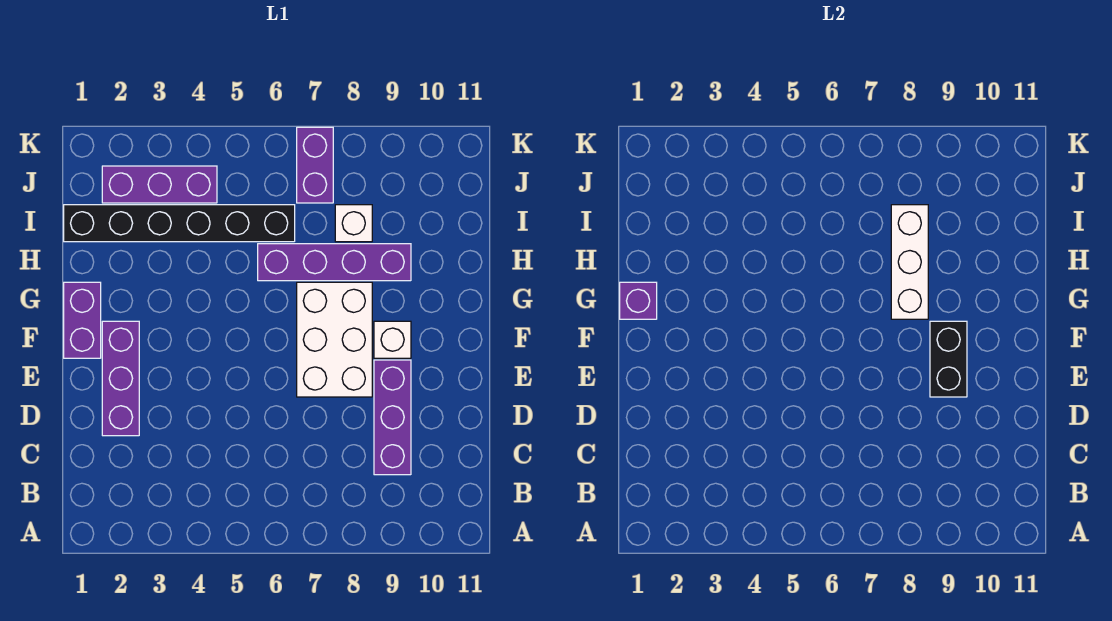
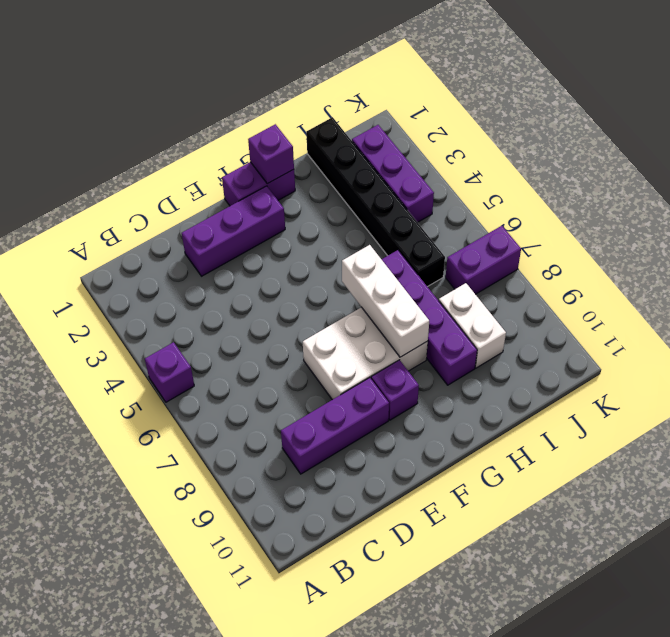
none -> purple brick A5 level 1
black brick E9:F9 level 2 -> none
white brick F9 level 1 -> purple brick F9 level 1
white brick G8:I8 level 2 -> white brick G6:G8 level 2
white brick I8 level 1 -> white brick I8:I9 level 1

